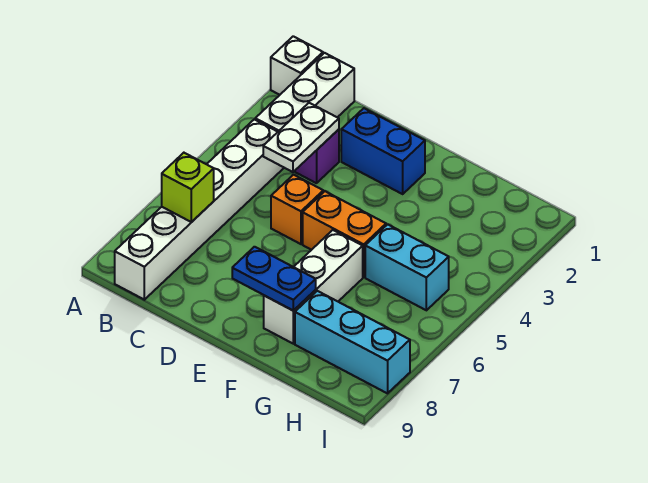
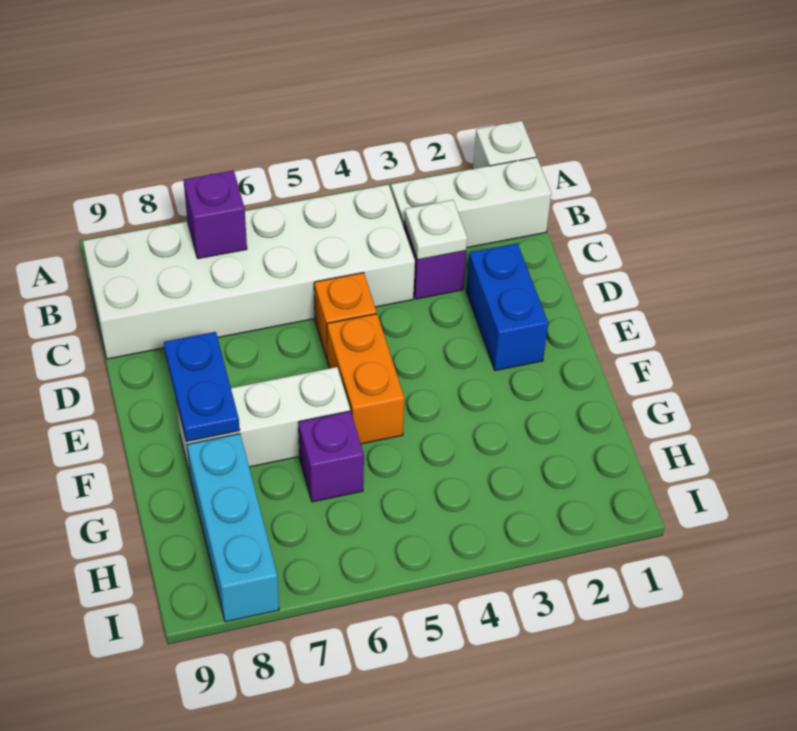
white brick B4:B9 level 1 -> white brick B4:C9 level 1
lime brick B7 level 2 -> purple brick B7 level 2
white plate C3:C4 level 2 -> white plate C3 level 2
cyan brick G5:H5 level 1 -> none
none -> purple brick G6 level 1

